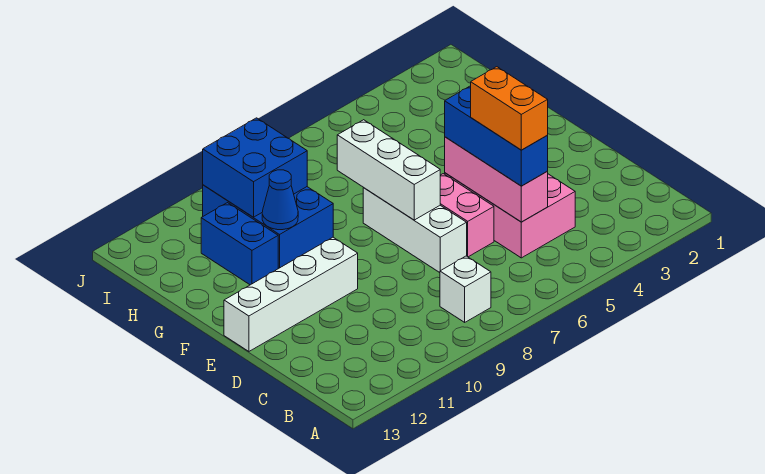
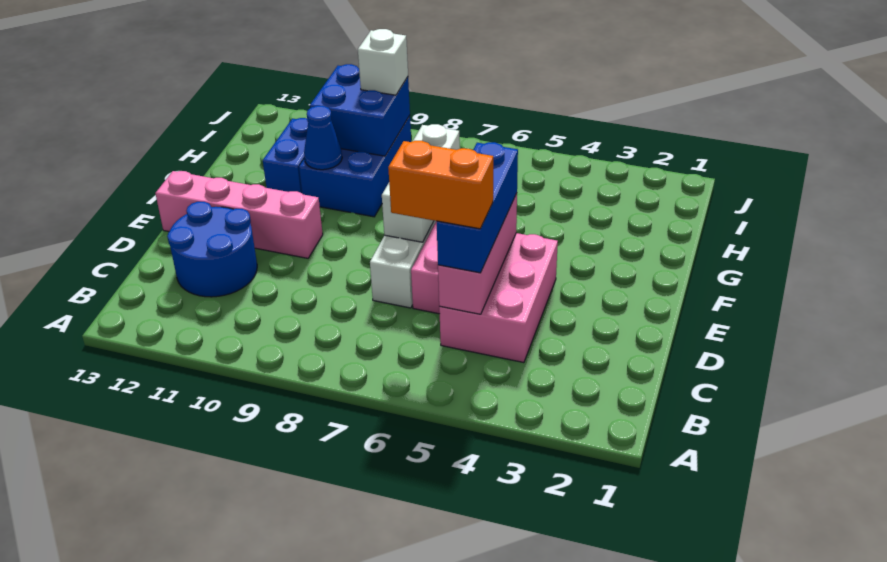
white brick B8 level 1 -> white brick I9 level 3
orange brick C5:D5 level 4 -> orange brick C5:C6 level 4
none -> blue round brick C11:D12 level 1
white brick E10:E13 level 1 -> pink brick E10:E13 level 1

